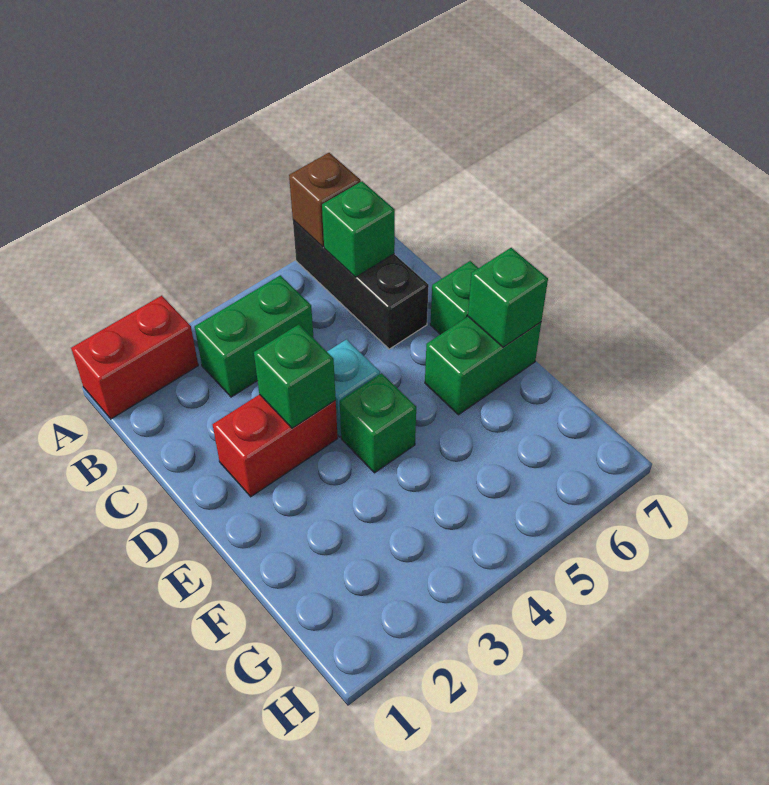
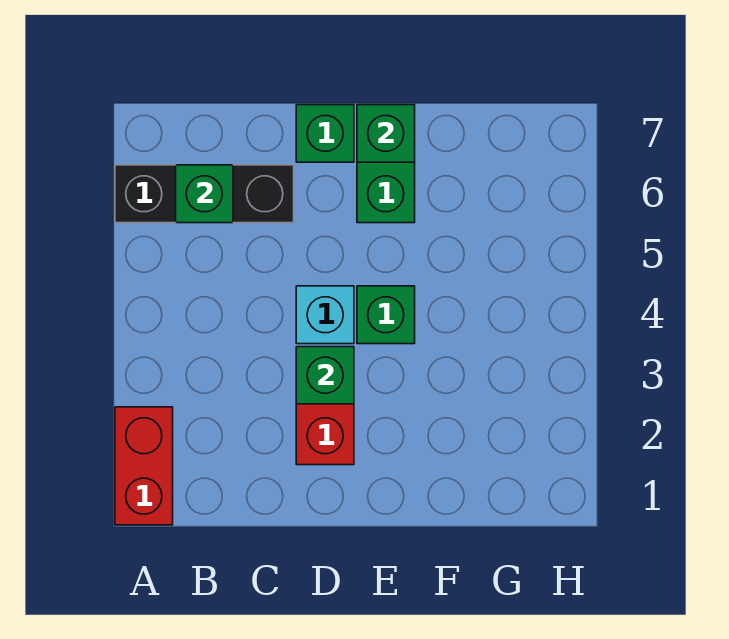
brown brick A6 level 2 -> none
green brick B3:B4 level 1 -> none

